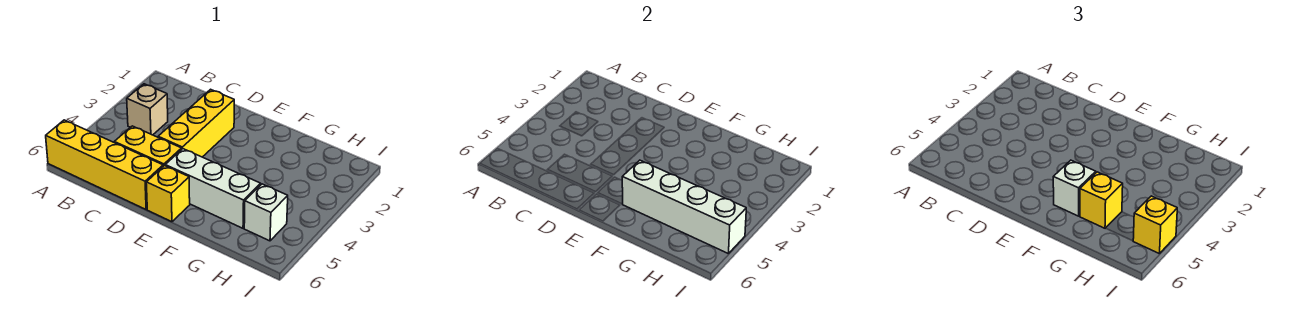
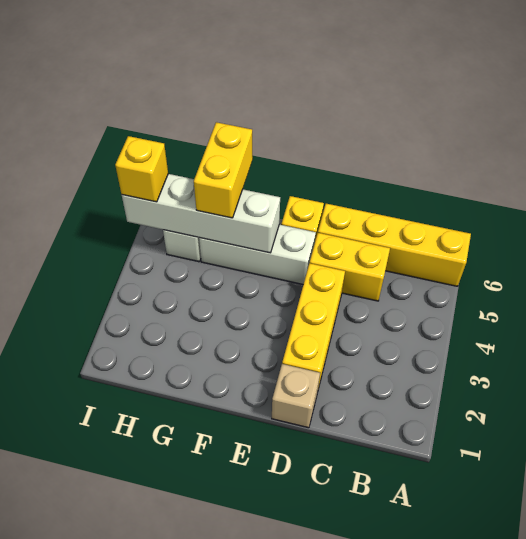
tan brick B3 level 1 -> tan brick D1 level 1
white brick F5 level 3 -> none
yellow brick G5 level 3 -> yellow brick G5:G6 level 3

